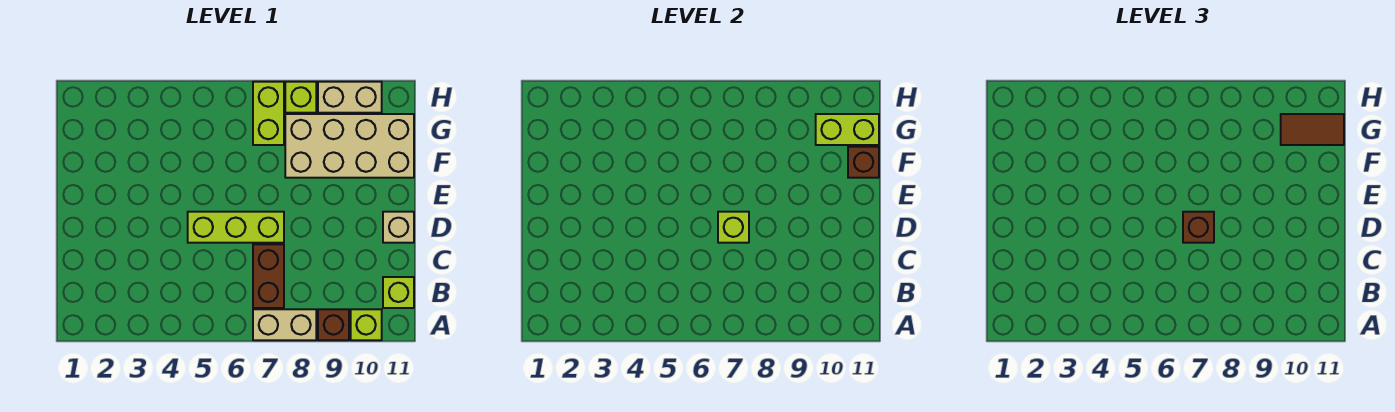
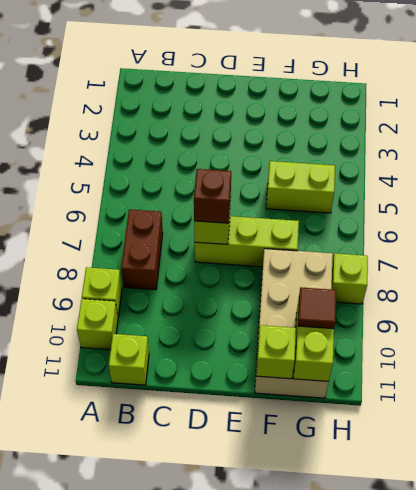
tan brick A7:A8 level 1 -> none
brown brick A9 level 1 -> lime brick A9 level 1
brown brick B7:C7 level 1 -> brown brick B7:B8 level 1
lime brick D5:D7 level 1 -> lime brick D7:F7 level 1
tan brick D11 level 1 -> none
brown brick F11 level 2 -> lime brick F11 level 2
lime brick G7:H7 level 1 -> lime brick F5:G5 level 1
brown tile G10:G11 level 3 -> brown tile G10 level 3
tan brick H9:H10 level 1 -> none

